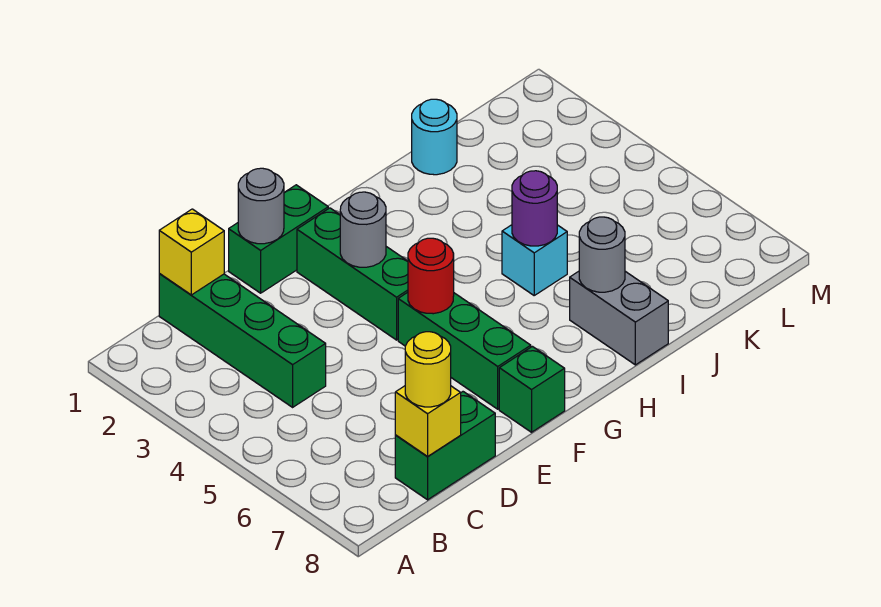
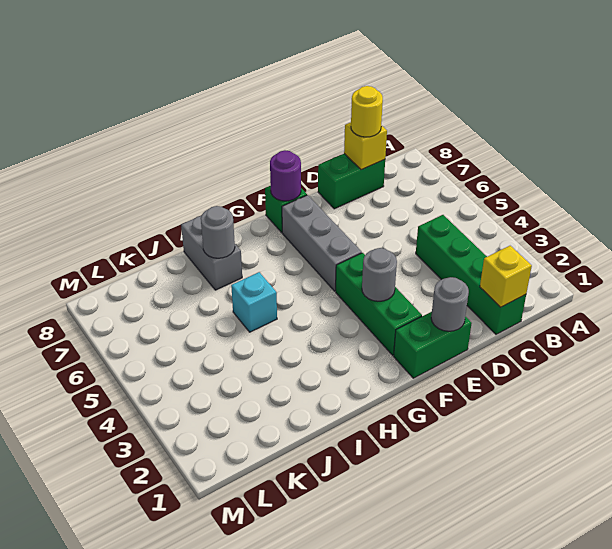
green brick F5:F7 level 1 -> grey brick F5:F7 level 1
red round brick F5 level 2 -> none
purple round brick I5 level 2 -> purple round brick F8 level 2
cyan round brick J1 level 1 -> none

